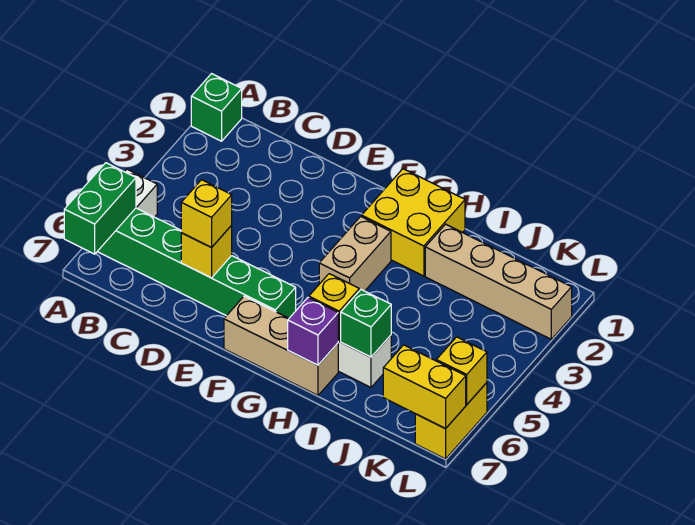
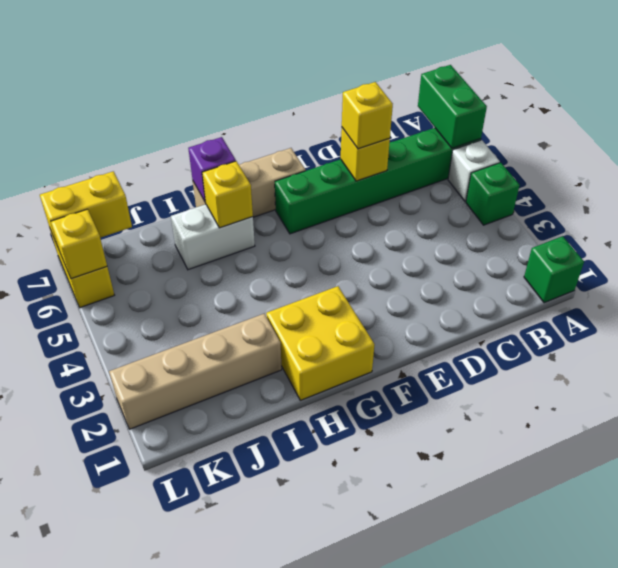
tan brick G3:G4 level 1 -> none
green brick I6 level 2 -> green brick A4 level 1

